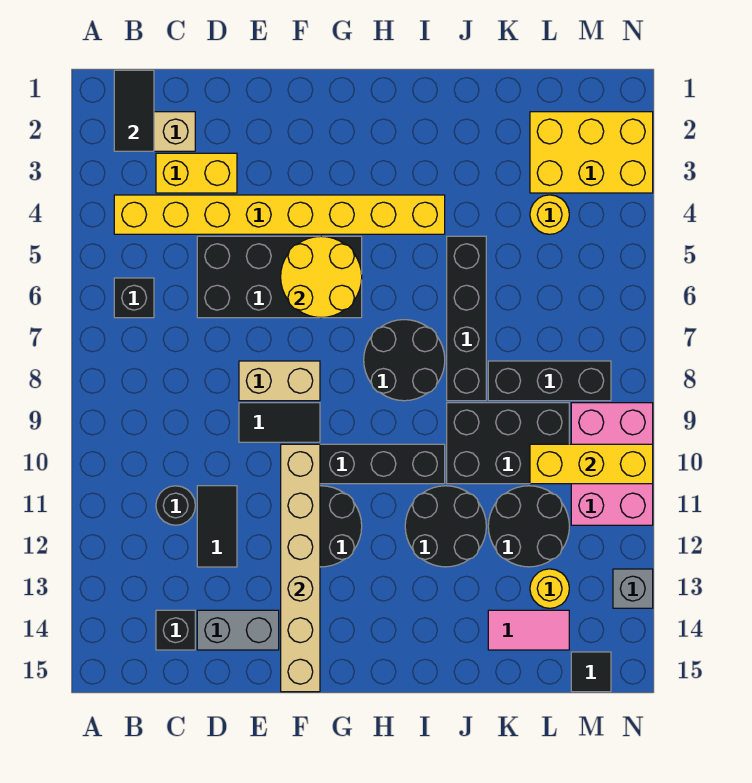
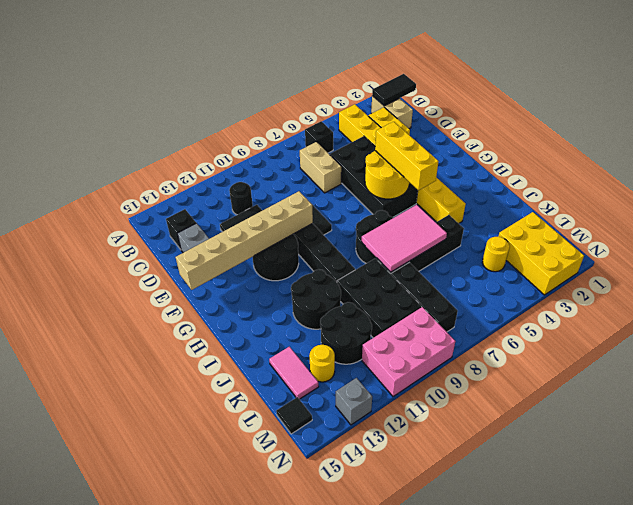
tan brick E8:F8 level 1 -> tan brick C7:D7 level 1
none -> pink tile I6:J8 level 2
yellow brick L10:N10 level 2 -> yellow brick F5:H5 level 3

